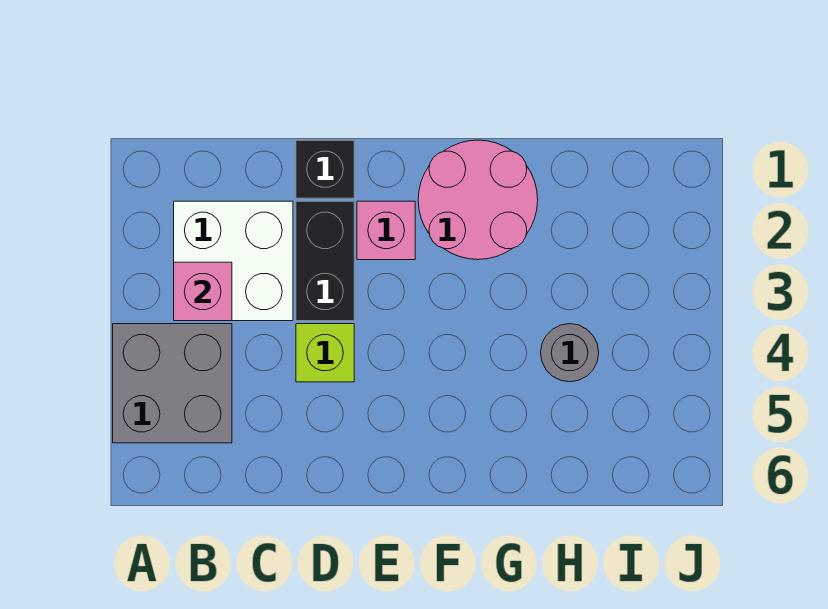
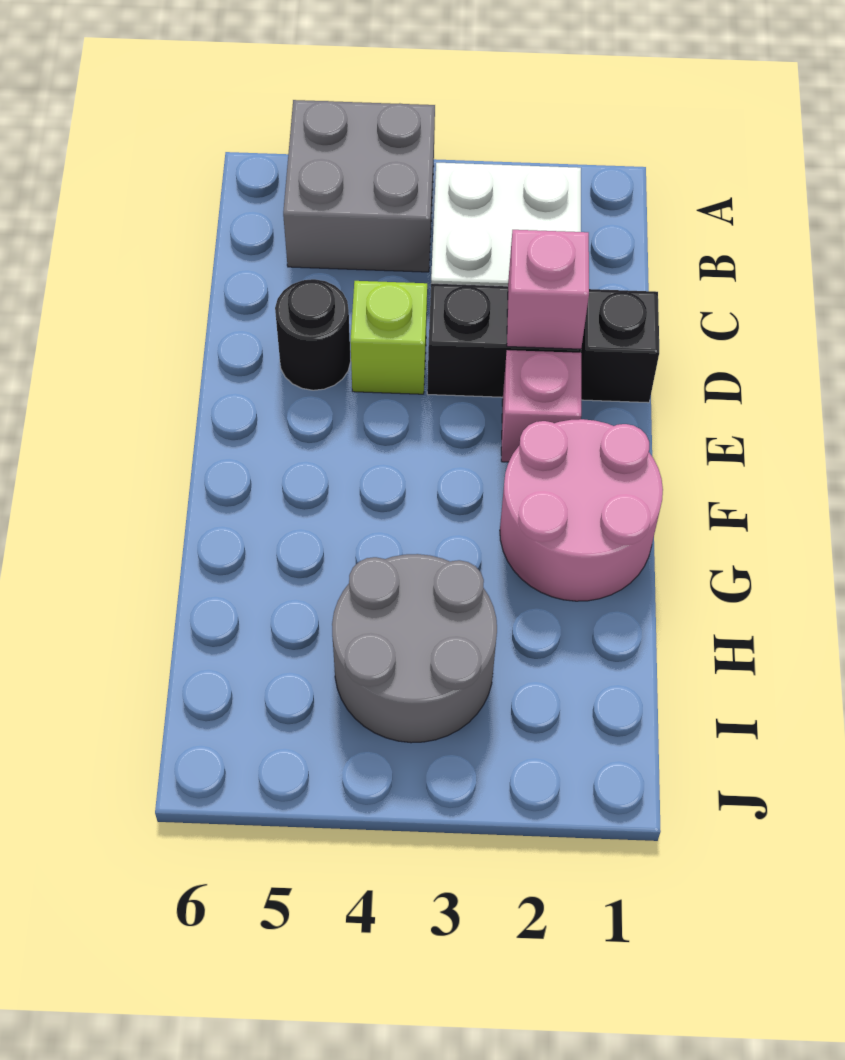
pink brick B3 level 2 -> pink brick D2 level 2
none -> black round brick D5 level 1
grey round brick H4 level 1 -> grey round brick H3:I4 level 1

